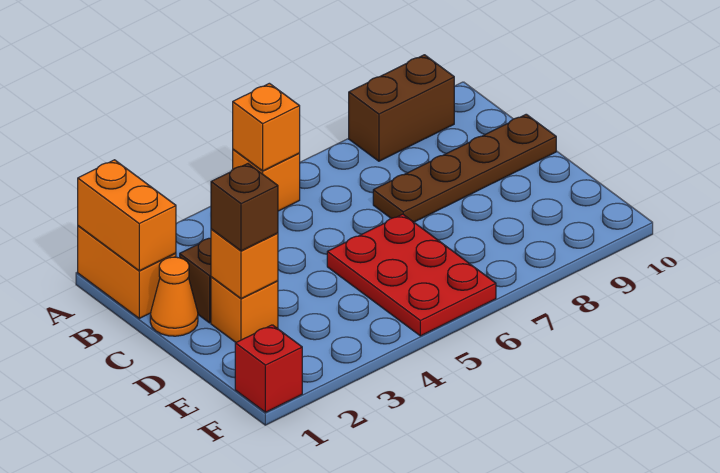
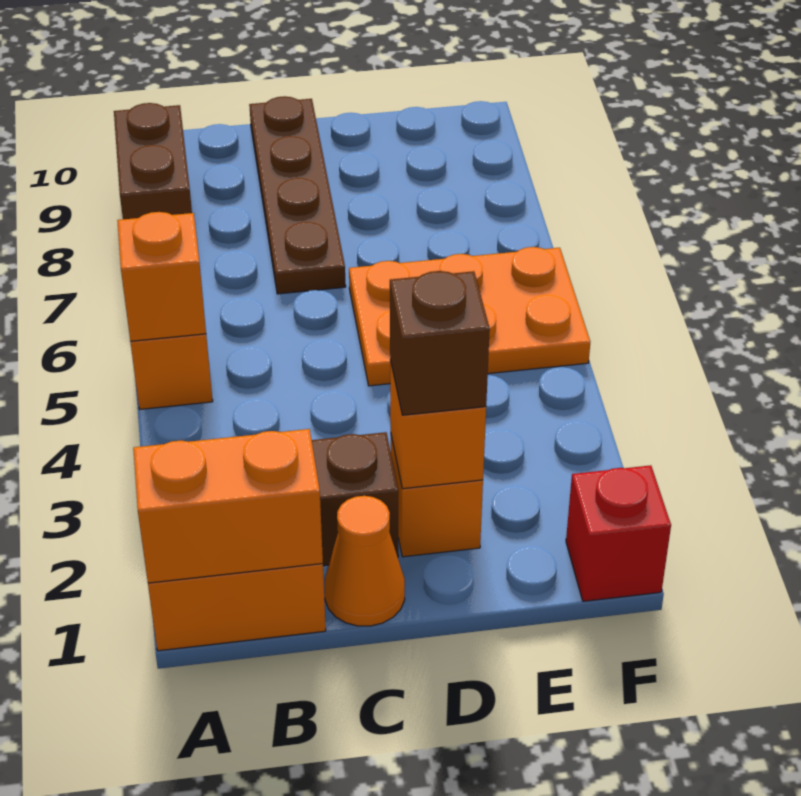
red plate D5:F6 level 1 -> orange plate D5:F6 level 1

